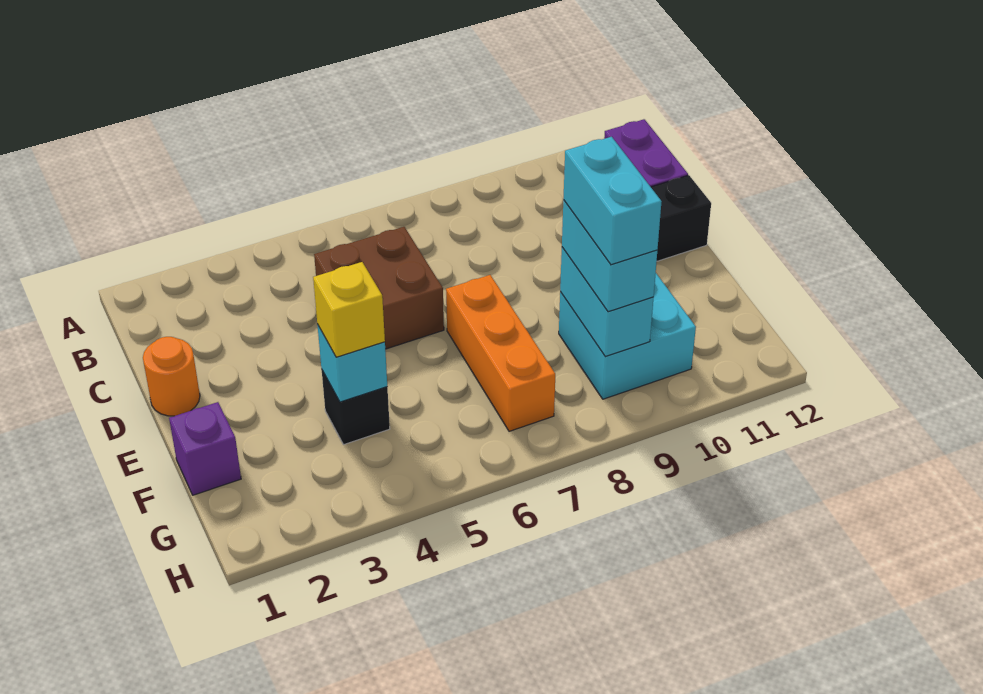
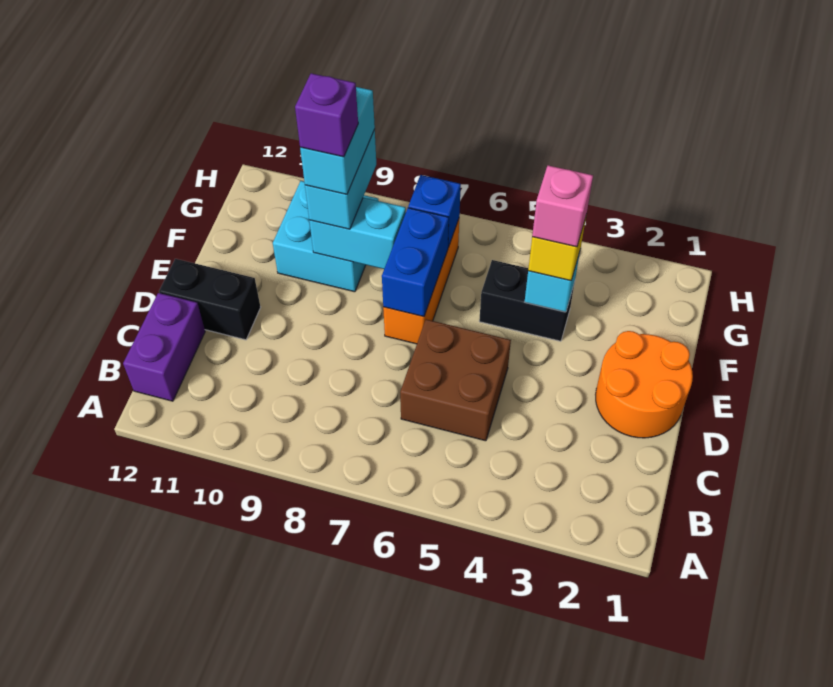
orange round brick D1 level 1 -> orange round brick D1:E2 level 1
none -> blue brick E7:F7 level 2
purple brick F1 level 1 -> purple brick F9 level 5
black brick F4 level 1 -> black brick F4:F5 level 1
none -> pink brick F4 level 4
cyan brick F9:G9 level 2 -> cyan brick F8:F9 level 2
none -> blue brick G7 level 2

